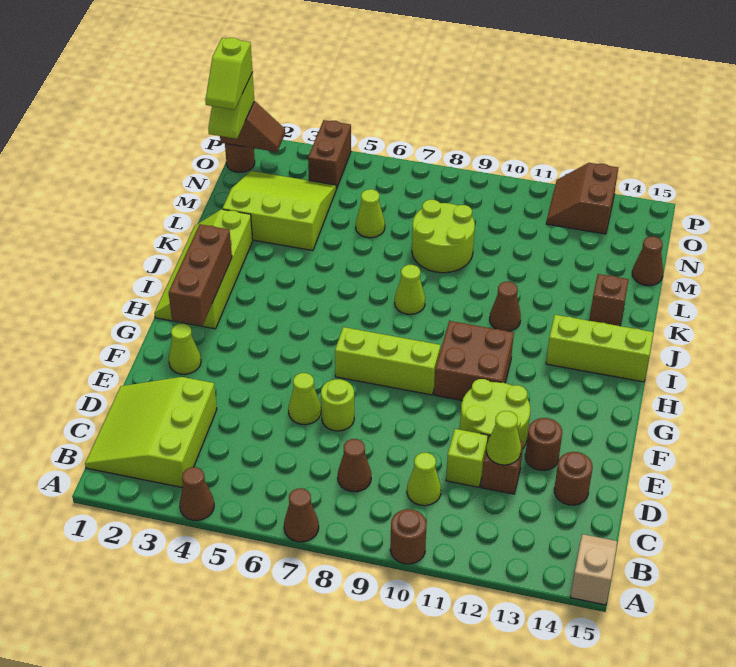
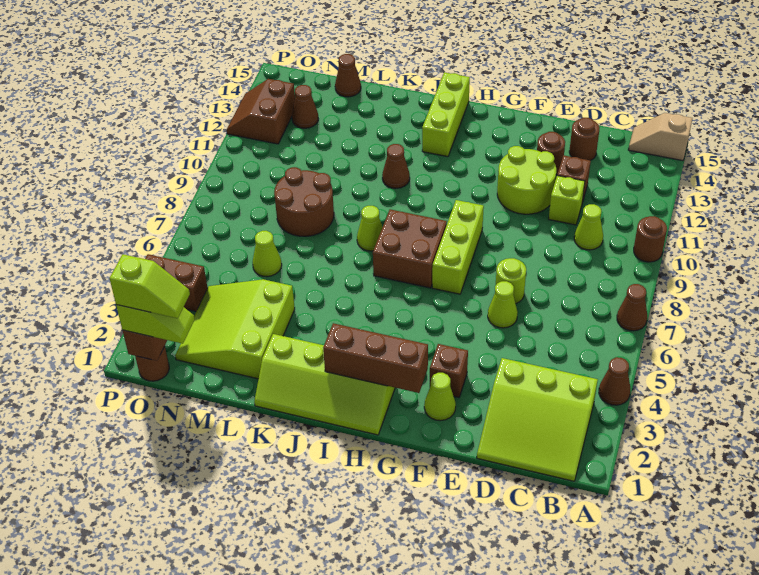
brown cone C8 level 1 -> brown cone N13 level 1
lime cone D12 level 2 -> none
brown brick G10:H11 level 1 -> brown brick H7:I8 level 1
brown brick K14 level 1 -> brown brick F3 level 1
lime round brick L8:M9 level 1 -> brown round brick L8:M9 level 1
brown slope O12:P13 level 1 top 13 -> brown slope O12:P13 level 1 top O

